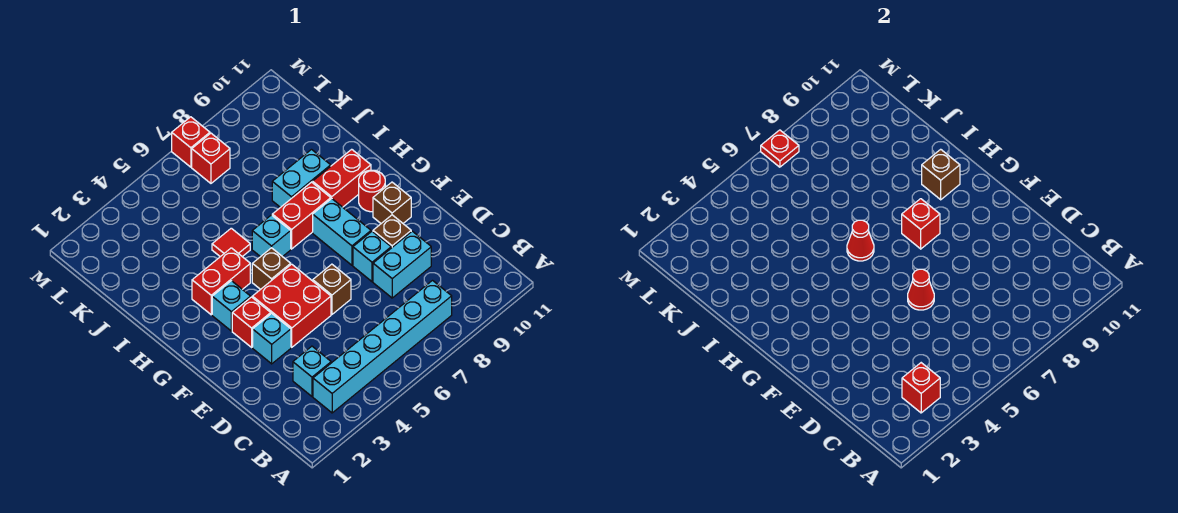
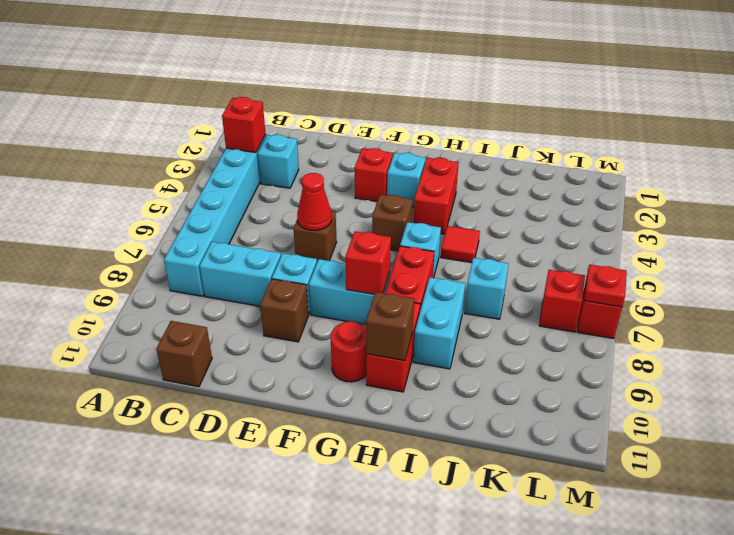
cyan brick D8:D9 level 1 -> cyan brick C8:D8 level 1
cyan brick E3 level 1 -> cyan brick J7 level 1
red brick E4:F5 level 1 -> none
brown brick F10 level 1 -> brown brick C11 level 1
red cone H6 level 2 -> none

